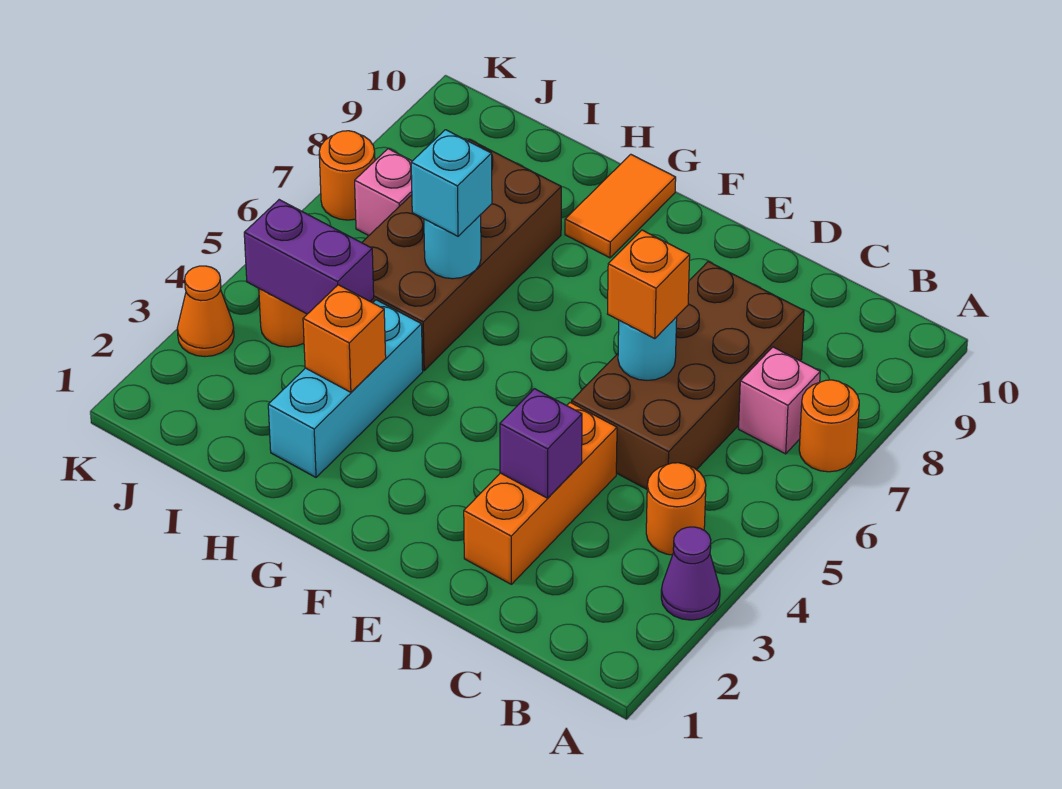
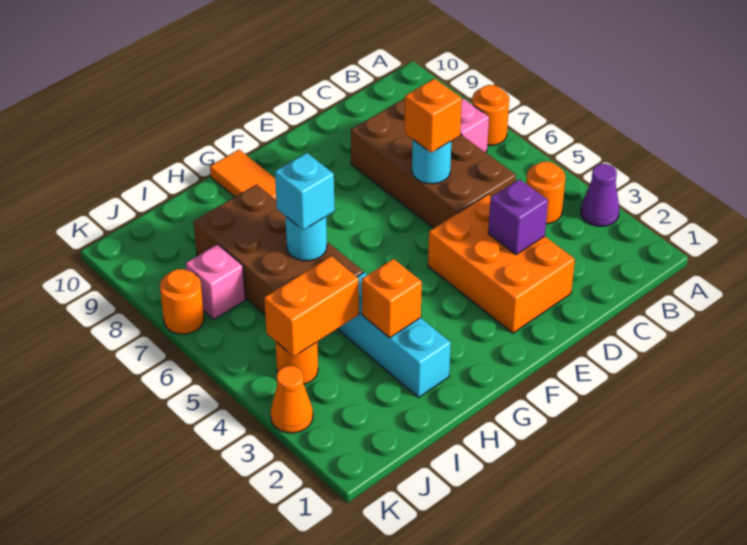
orange brick D2:D4 level 1 -> orange brick D2:E4 level 1
purple brick I4:J4 level 2 -> orange brick I4:J4 level 2

